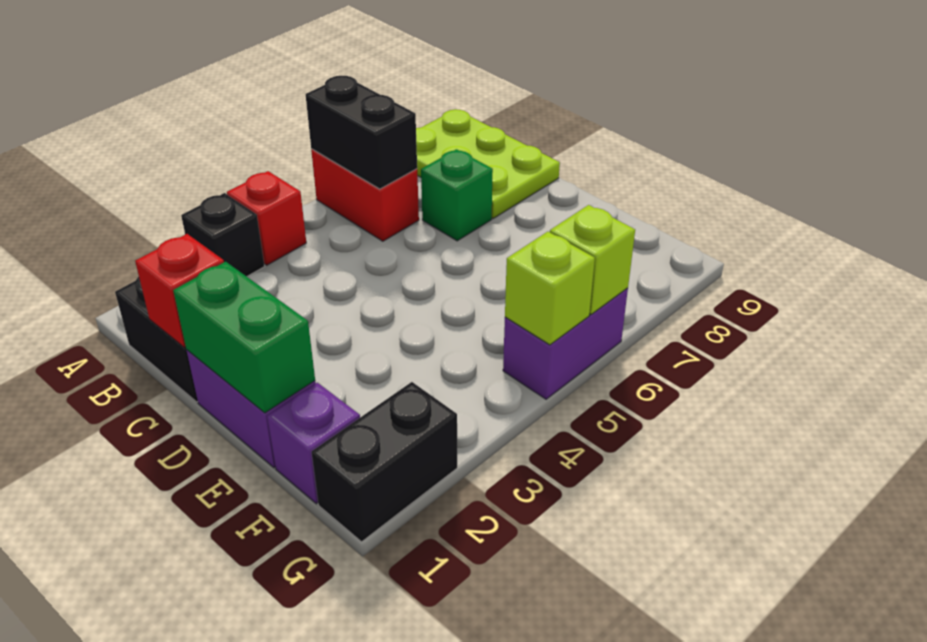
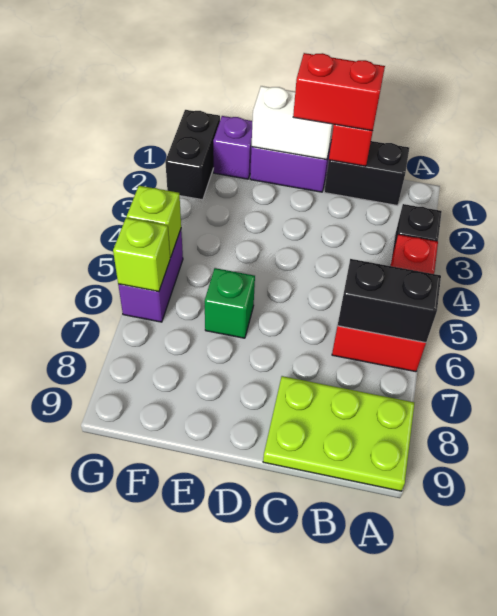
none -> red brick C1:D1 level 3
green brick C7 level 1 -> green brick E6 level 1
green brick D1:E1 level 2 -> white brick D1:E1 level 2

